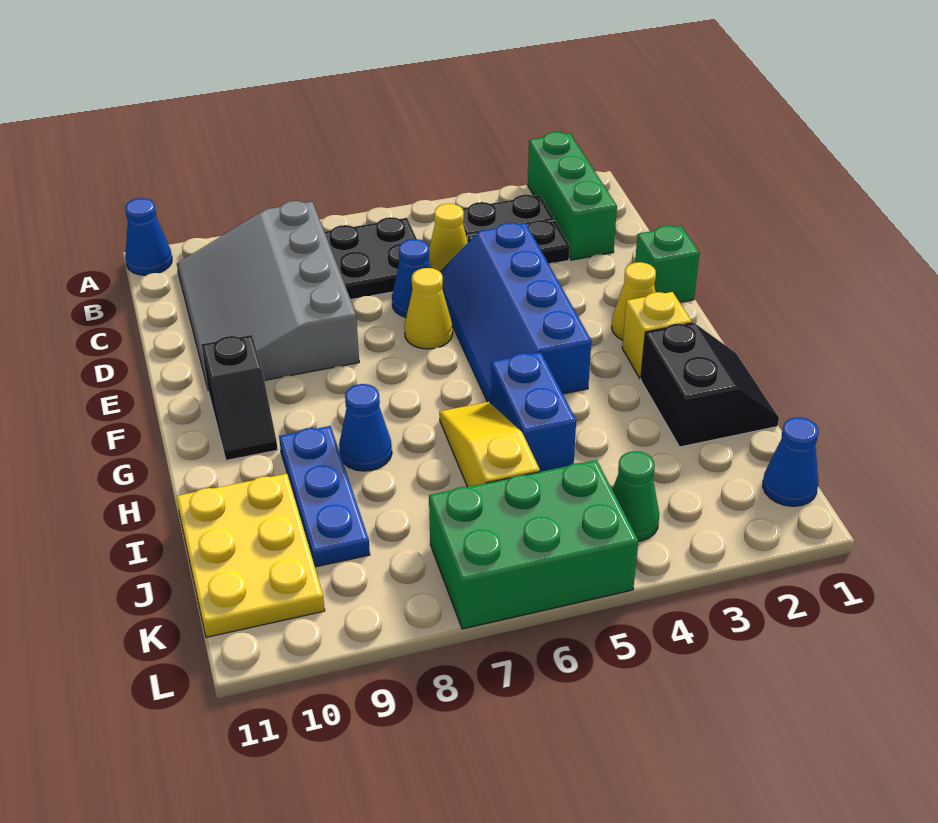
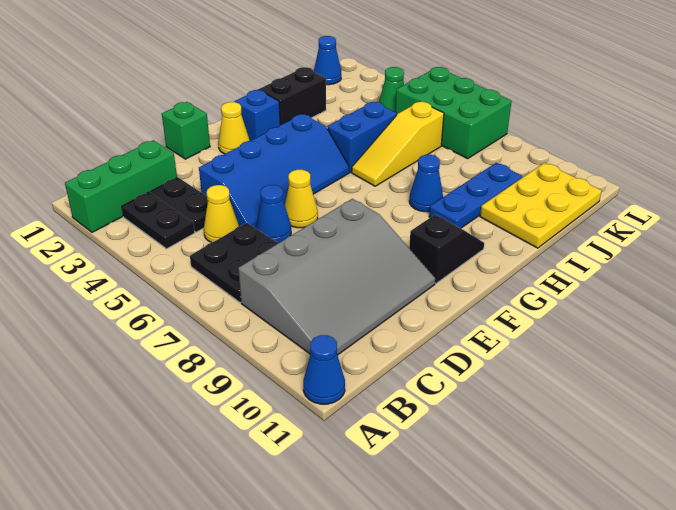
yellow brick G2 level 1 -> blue brick G2 level 1

